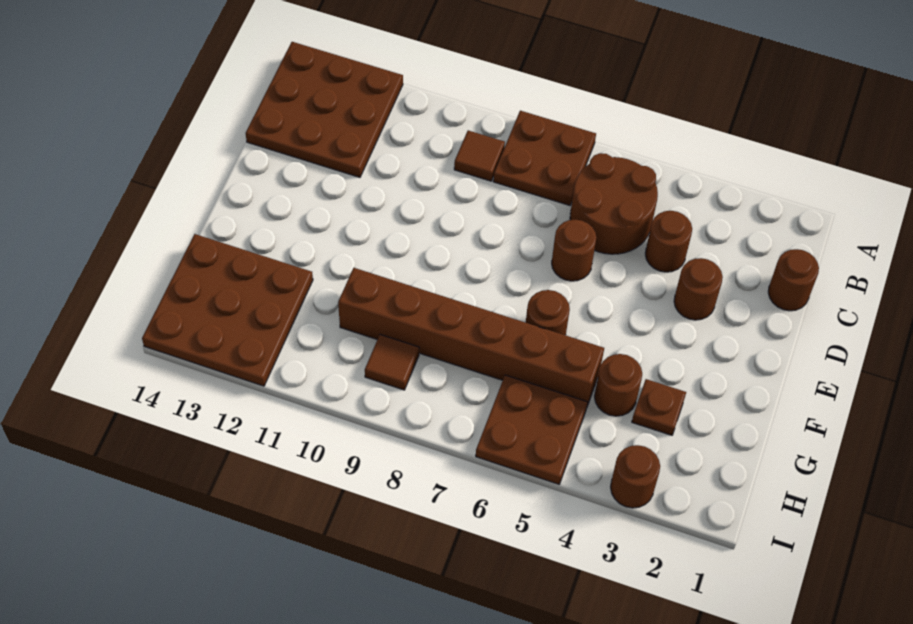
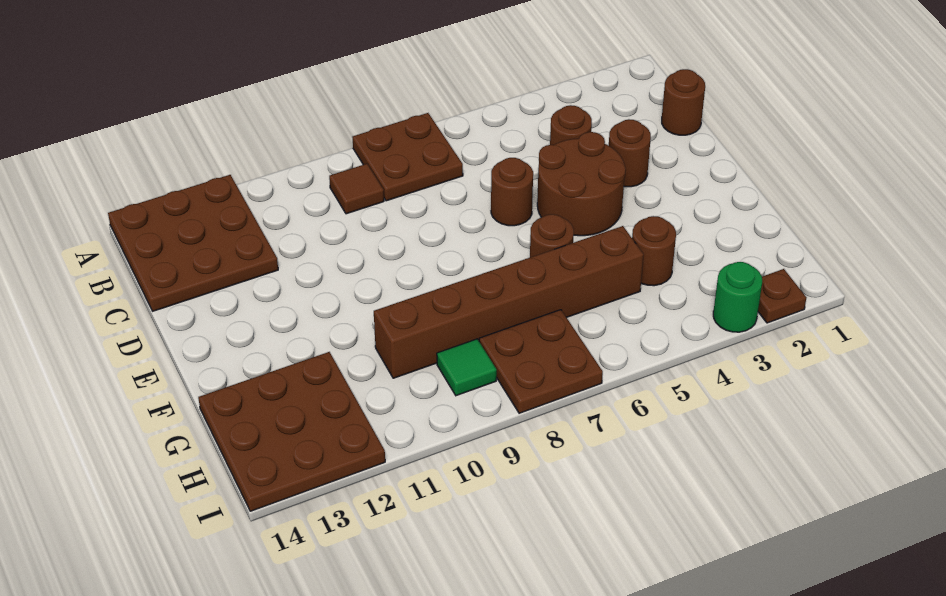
brown round brick B5:C6 level 1 -> brown round brick D4:E5 level 1
brown plate G3 level 1 -> brown plate I2 level 1
brown plate H5:I6 level 1 -> brown plate H7:I8 level 1
brown tile H9 level 1 -> green tile H9 level 1
brown round brick I3 level 1 -> green round brick I3 level 1

